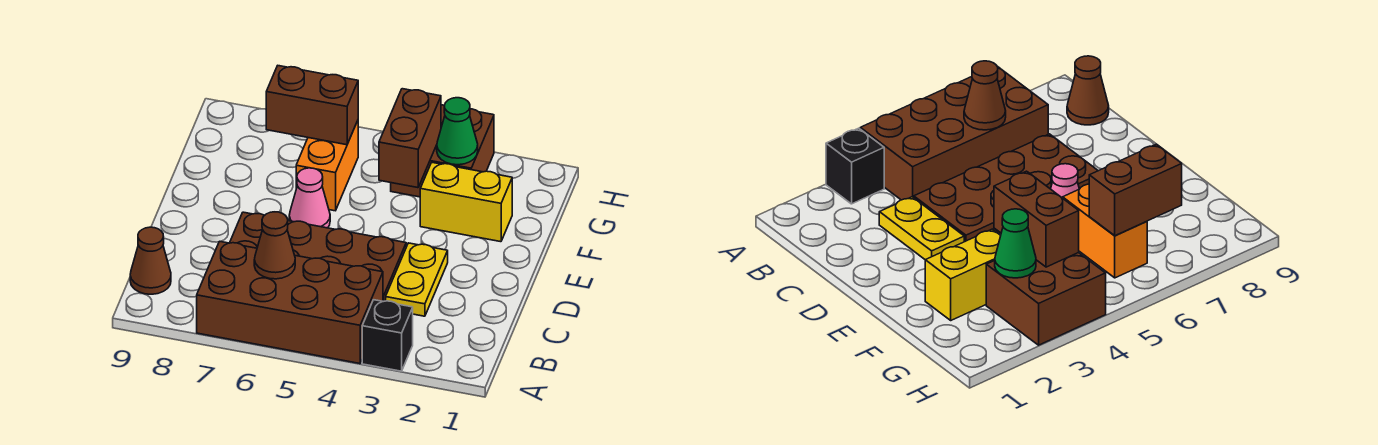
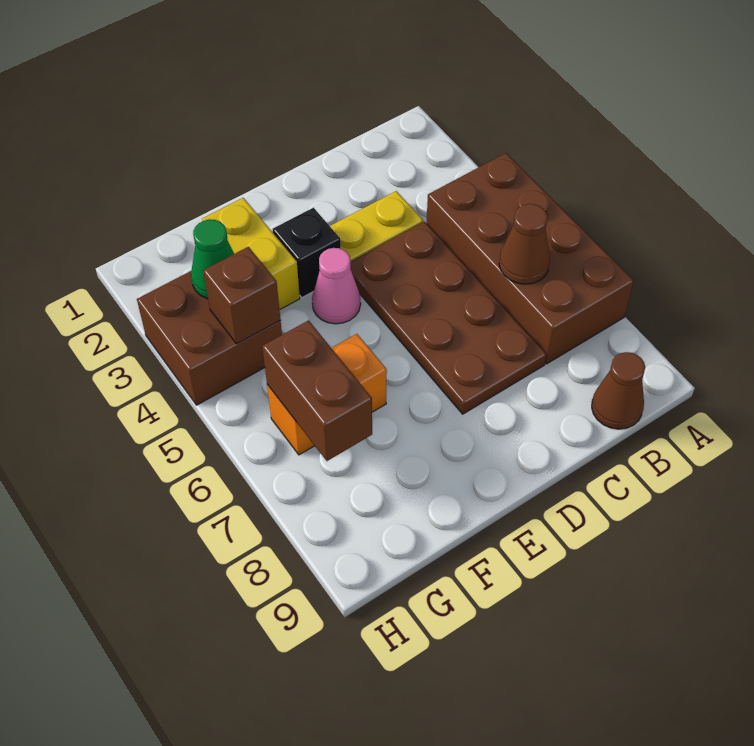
black brick A3 level 1 -> black brick E3 level 1
pink cone E6 level 1 -> pink cone E4 level 1
brown brick F4:G4 level 2 -> brown brick G4 level 2

